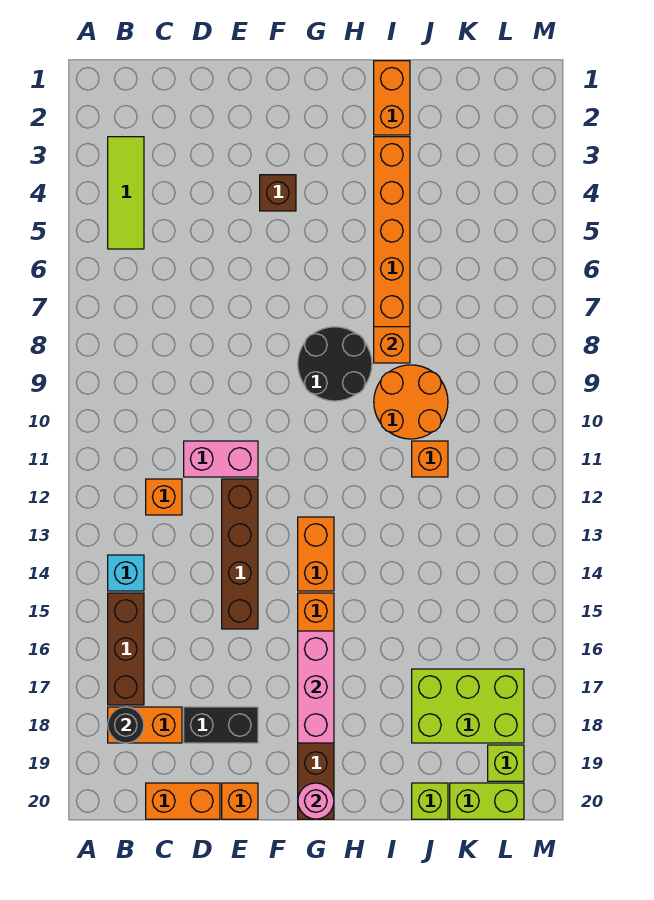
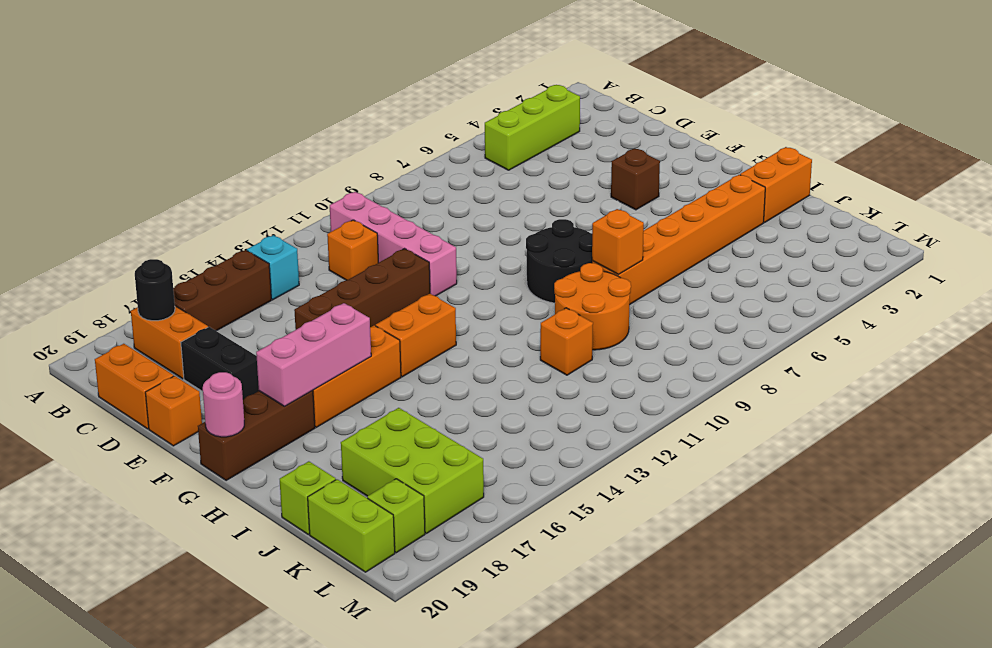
lime tile B3:B5 level 1 -> lime brick B3:B5 level 1
pink brick D11:E11 level 1 -> pink brick B11:E11 level 1

